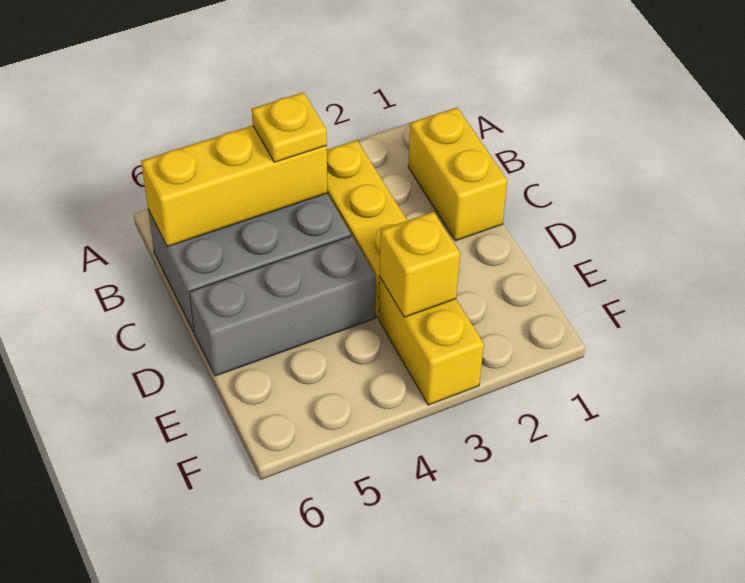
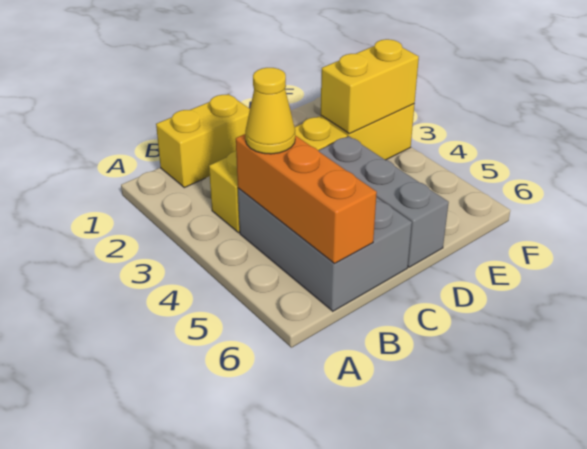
yellow brick B4:B6 level 2 -> orange brick B4:B6 level 2
yellow plate B4 level 3 -> yellow cone B4 level 3
yellow brick E3 level 2 -> yellow brick E3:F3 level 2

